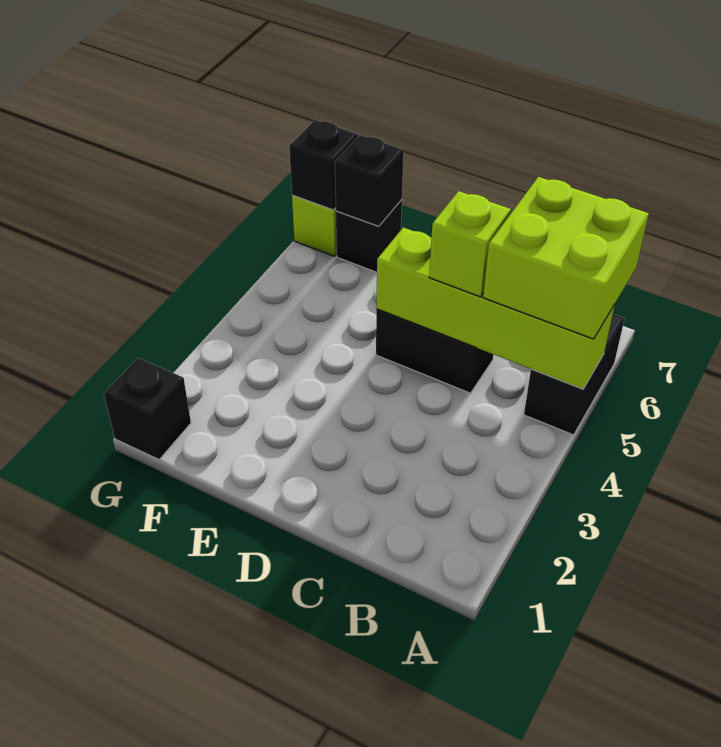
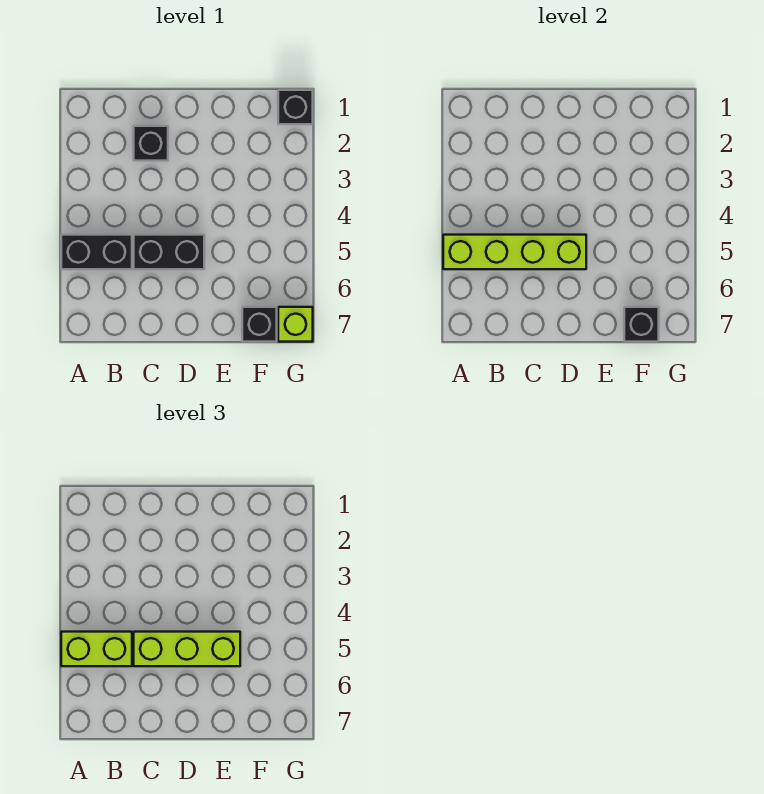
black brick A5:A6 level 1 -> black brick A5:B5 level 1
lime brick A5:B6 level 3 -> lime brick A5:B5 level 3
lime brick C5 level 3 -> lime brick C5:E5 level 3
black brick G7 level 2 -> black brick C2 level 1

